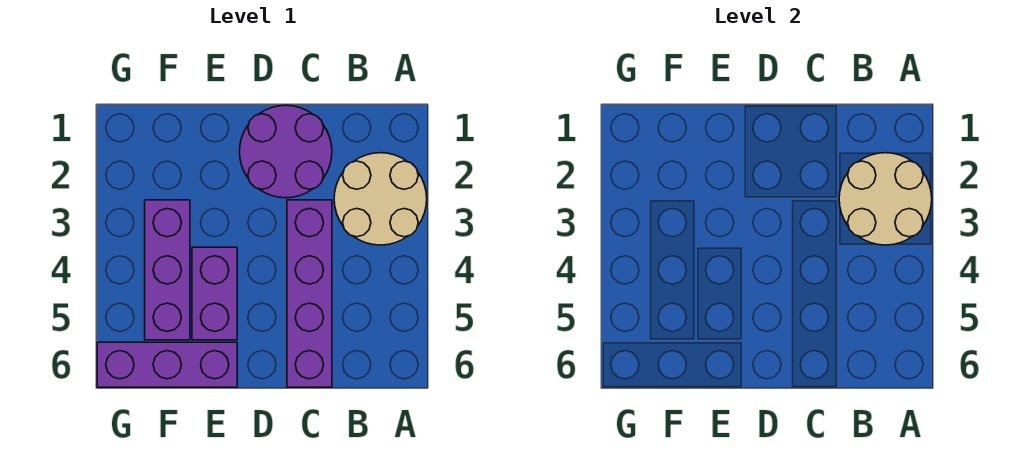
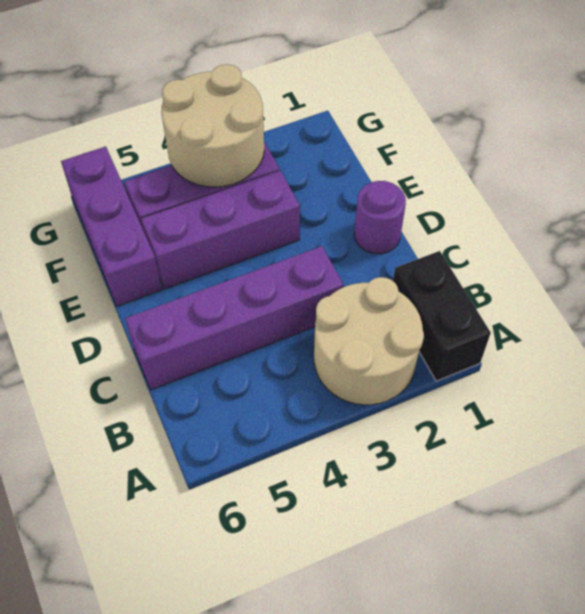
none -> black brick A1:B1 level 1
tan round brick A2:B3 level 2 -> tan round brick F3:G4 level 2
purple round brick C1:D2 level 1 -> purple round brick D1 level 1
purple brick E4:E5 level 1 -> purple brick E3:E5 level 1

